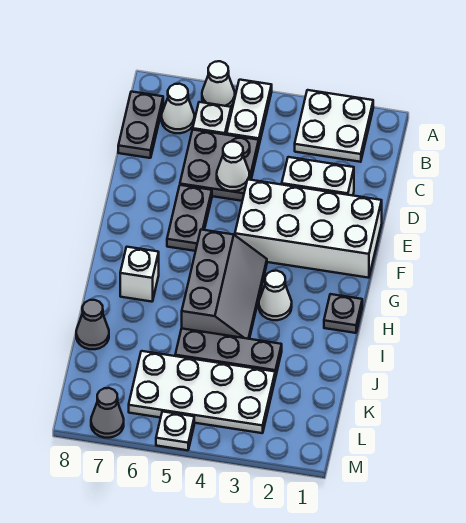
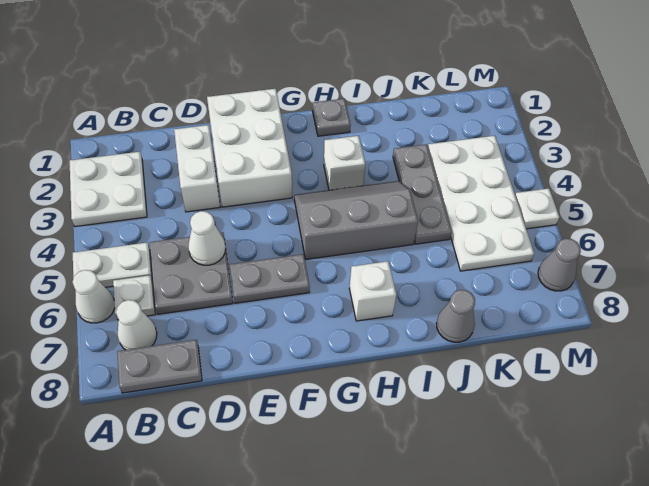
white brick E1:F4 level 1 -> white brick E1:F3 level 1
white cone H3 level 1 -> white brick H3 level 1

